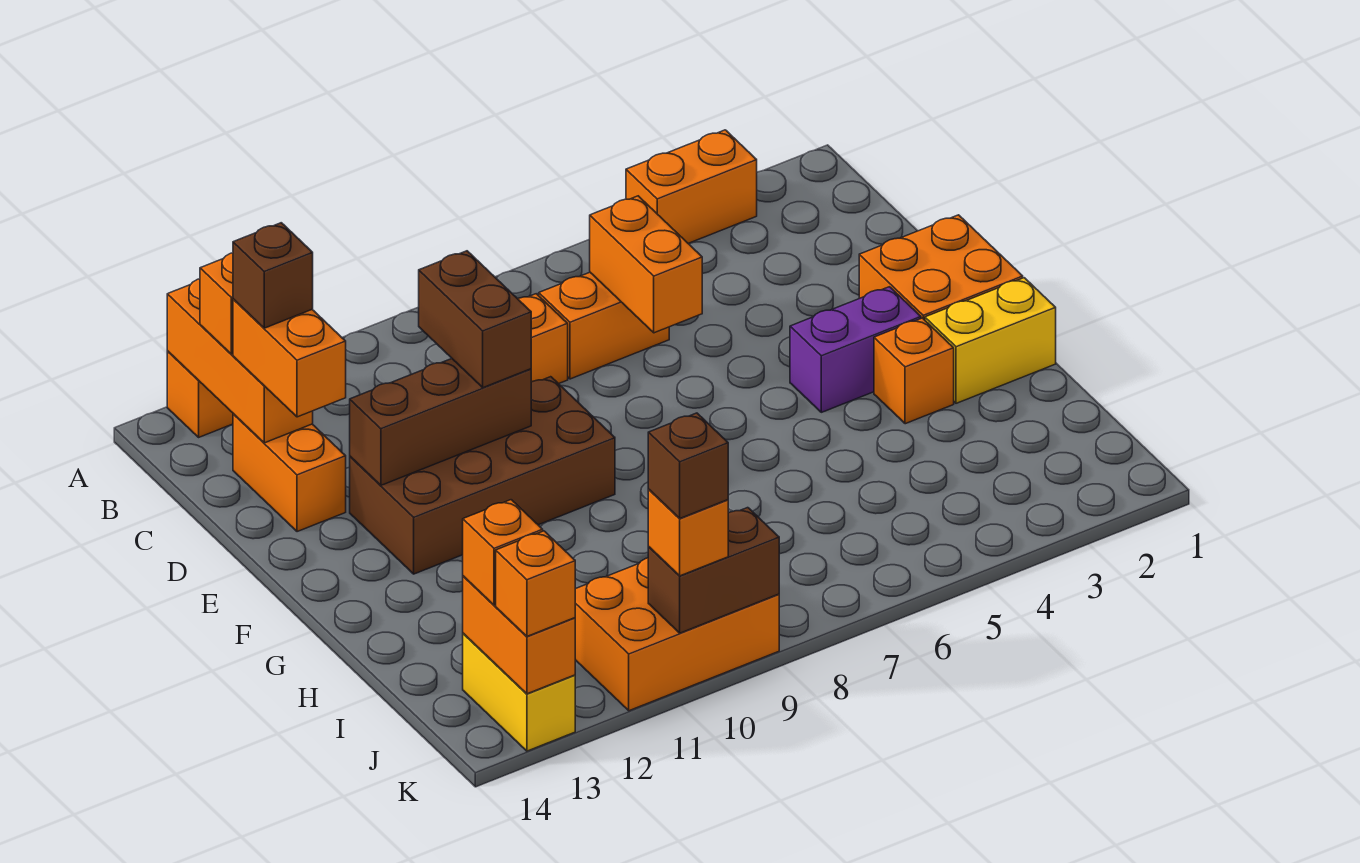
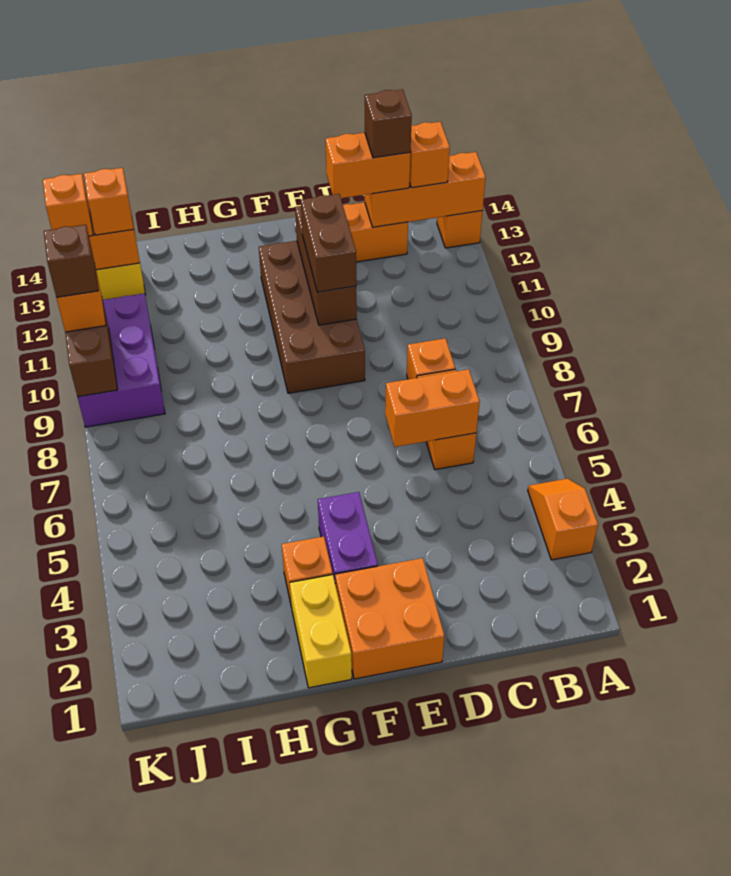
orange brick A3:A4 level 1 -> orange slope A3:A4 level 1 top 3
brown brick D10:E10 level 3 -> brown brick E10:E11 level 3
orange brick J9:K11 level 1 -> purple brick J9:K11 level 1

